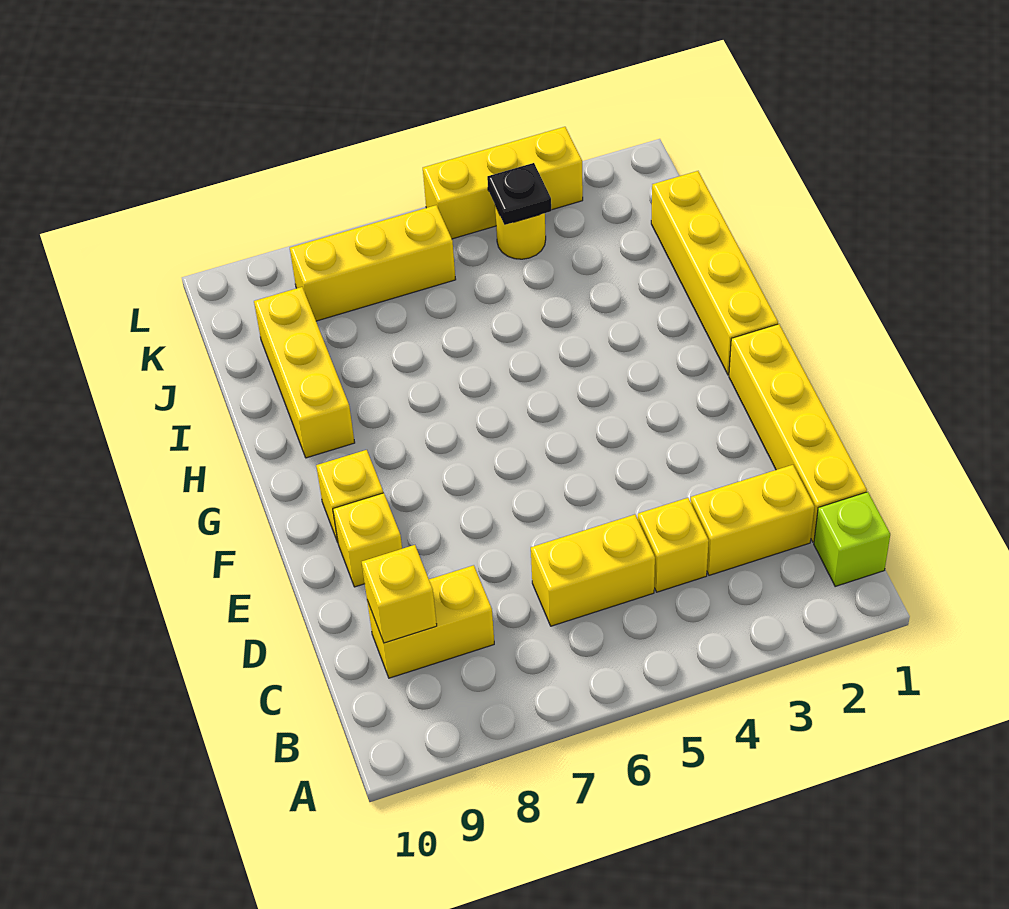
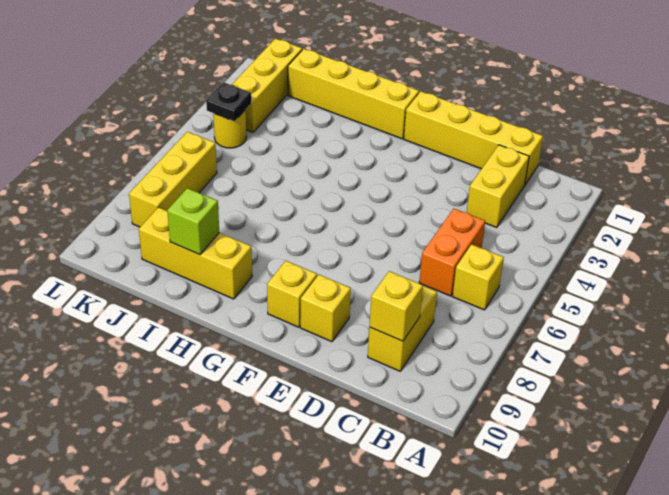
lime brick B1 level 1 -> lime brick I9 level 2
yellow brick C4 level 1 -> yellow brick B6 level 1
yellow brick C5:C6 level 1 -> orange brick C5:C6 level 1
yellow brick L3:L5 level 1 -> yellow brick K1:K3 level 1

